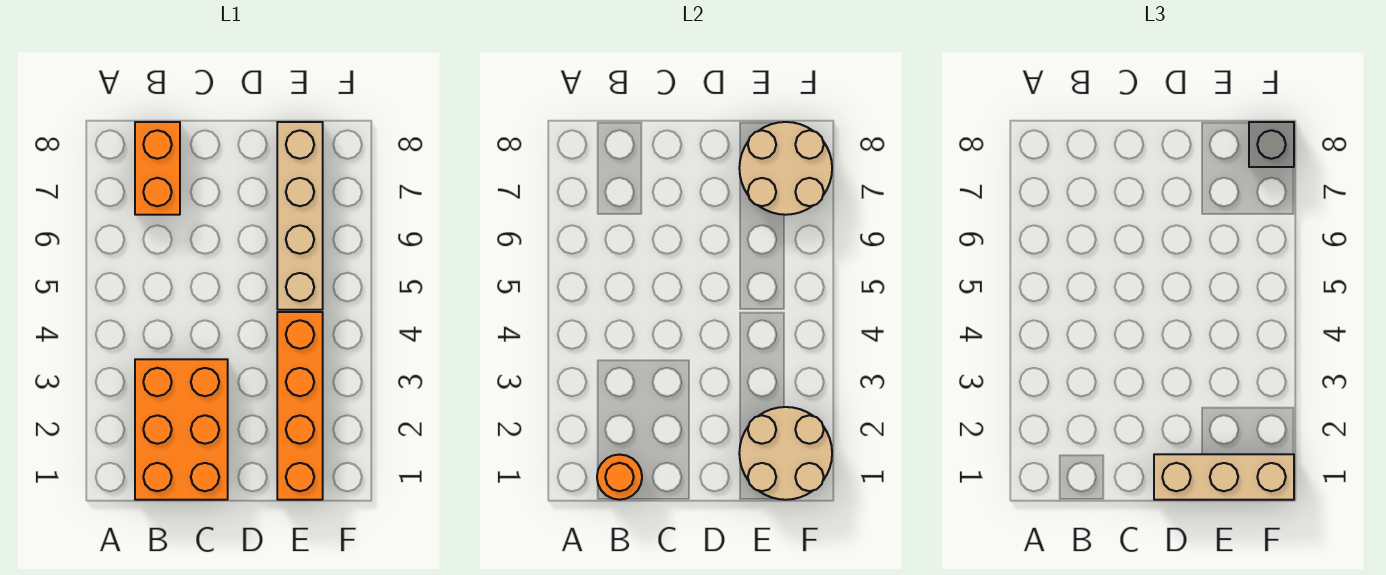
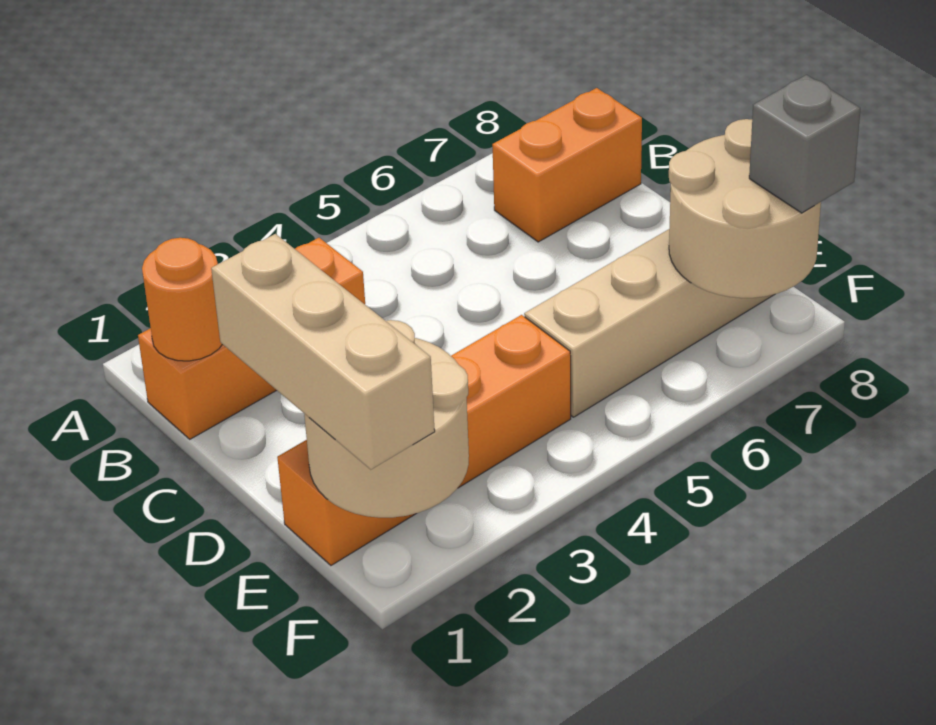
orange brick B1:C3 level 1 -> orange brick B1:B3 level 1

